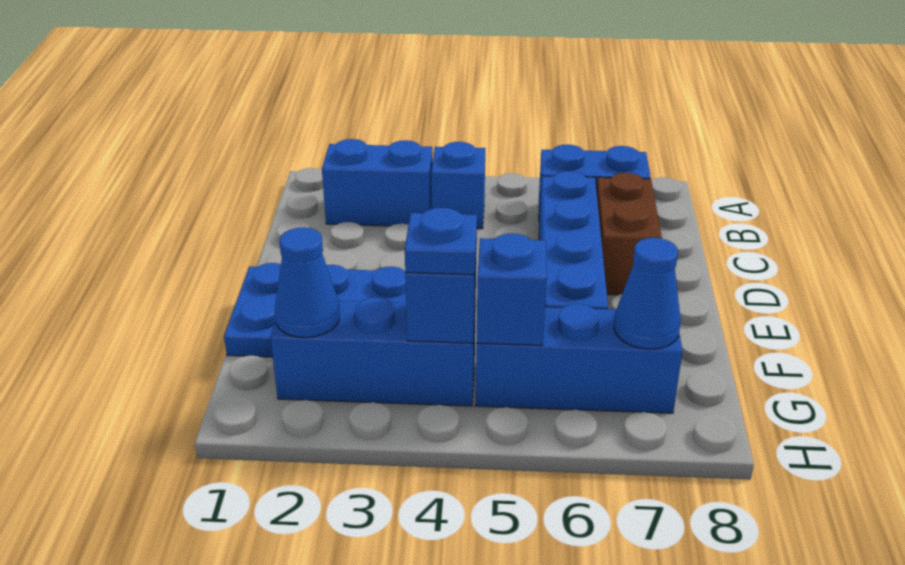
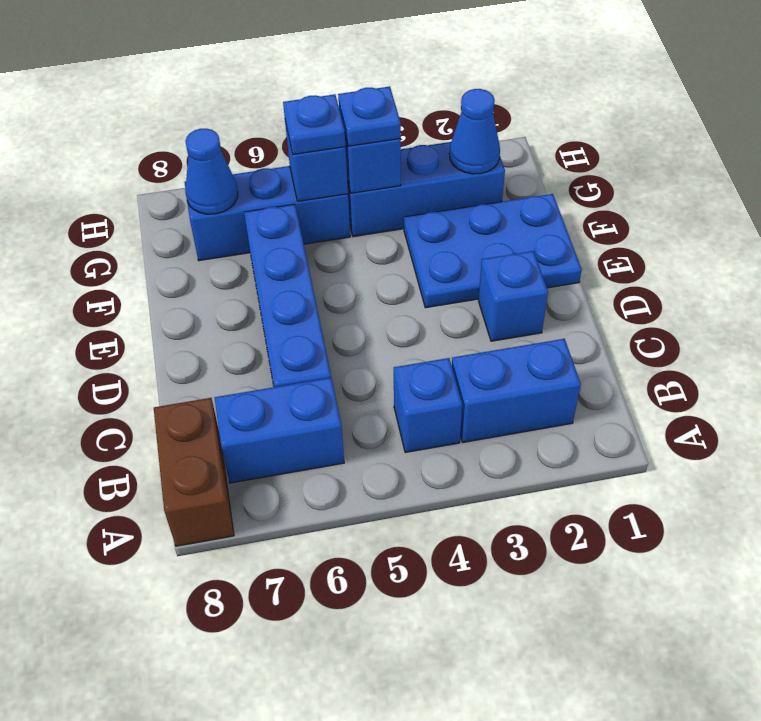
brown brick C7:D7 level 1 -> brown brick A8:B8 level 1
none -> blue brick D2 level 1
none -> blue plate G5 level 3

